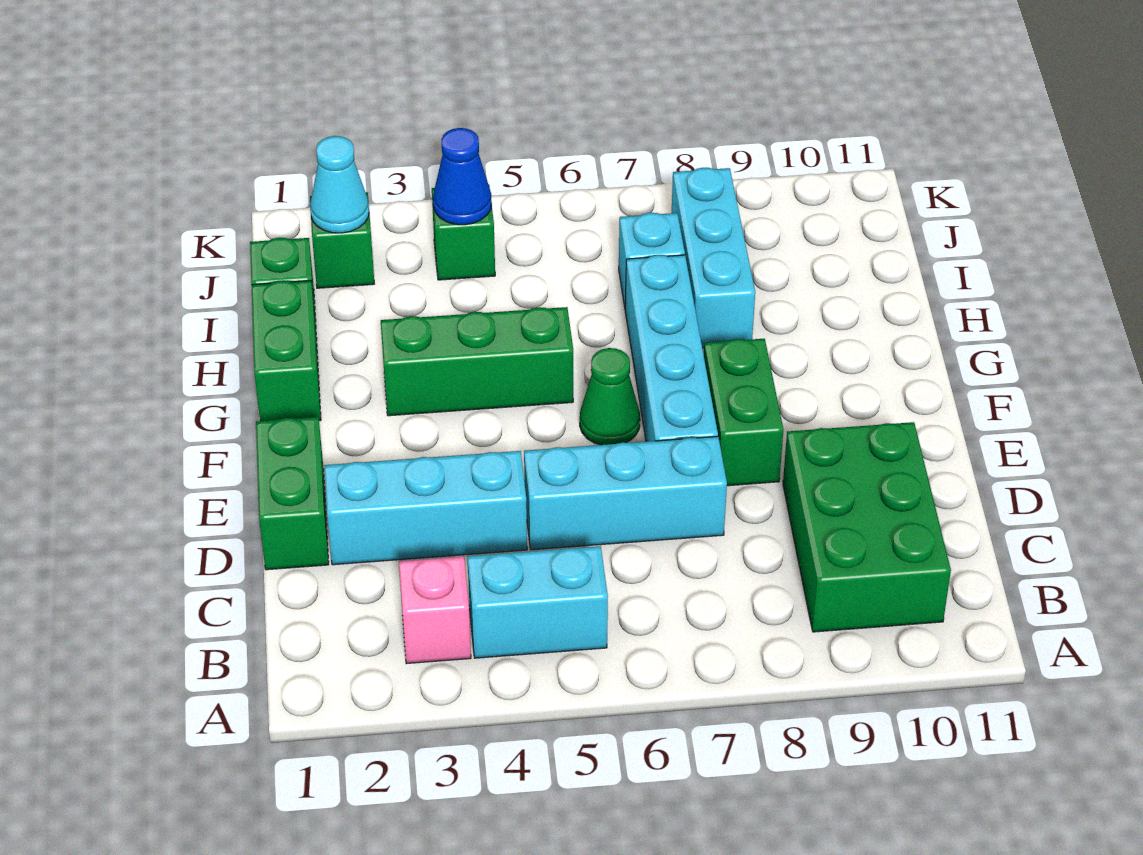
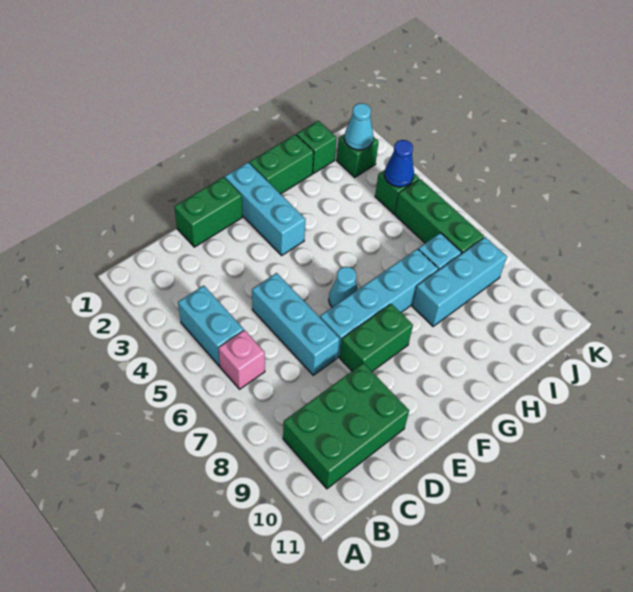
pink brick B3 level 1 -> pink brick B6 level 1
cyan brick D2:D4 level 1 -> cyan brick F1:F3 level 1
green cone F6 level 1 -> cyan cone F6 level 1
green brick G3:G5 level 1 -> green brick J5:J7 level 1

